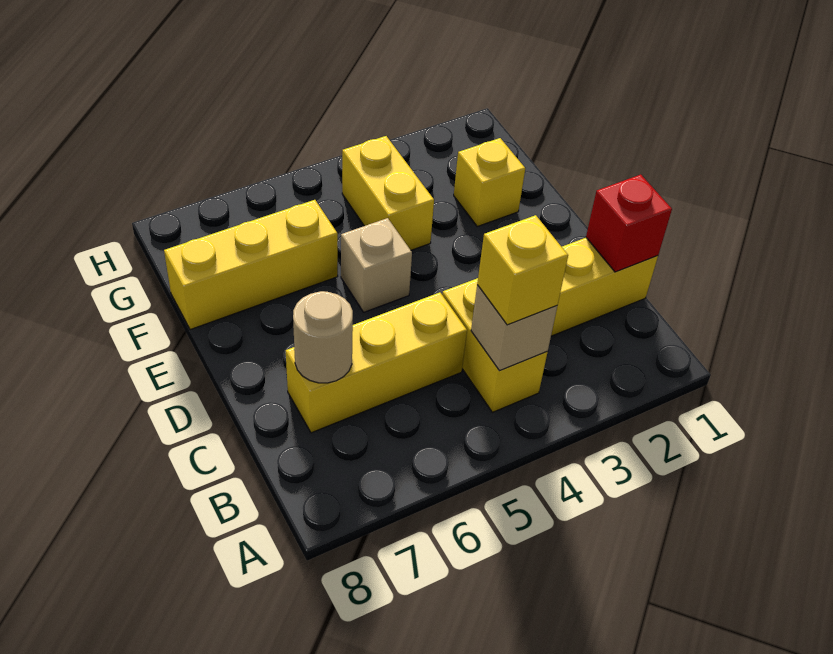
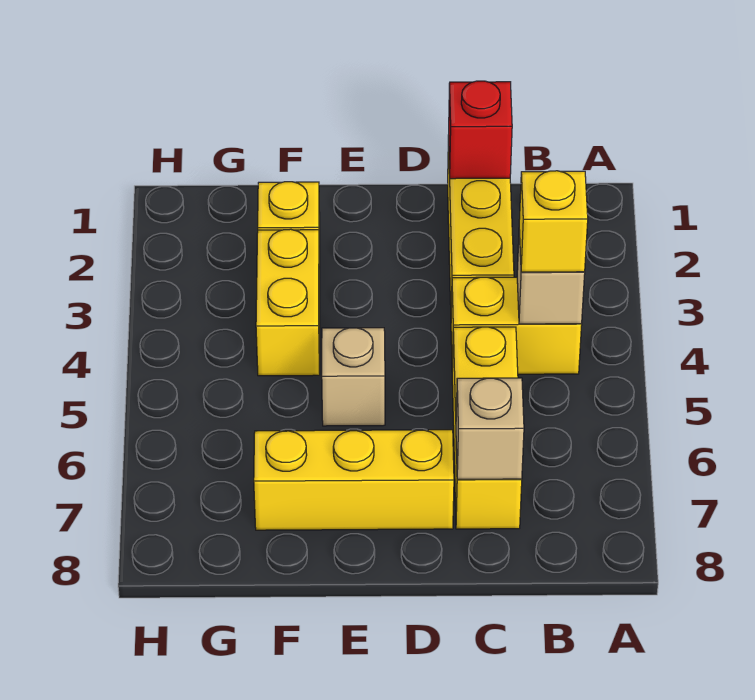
tan round brick C7 level 2 -> tan brick C7 level 2
yellow brick F4:G4 level 1 -> yellow brick F3:F4 level 1
yellow brick F6:F8 level 1 -> yellow brick D7:F7 level 1

